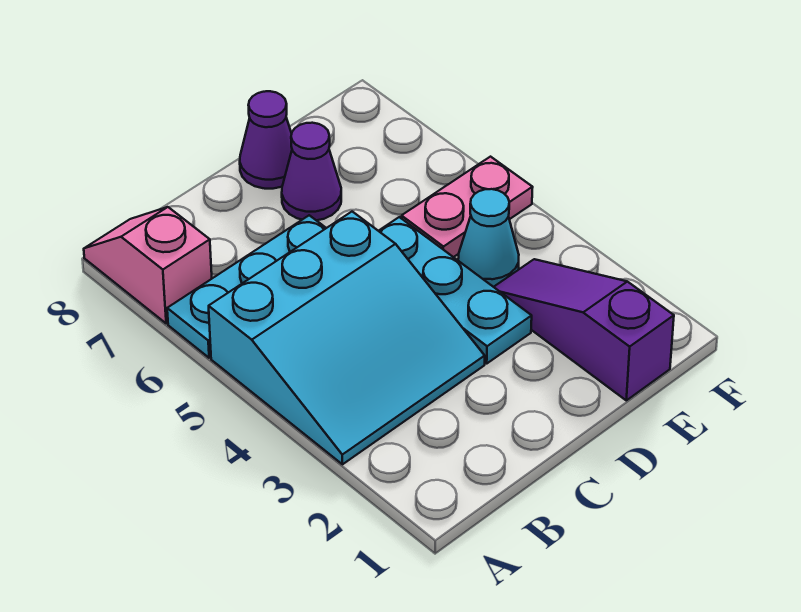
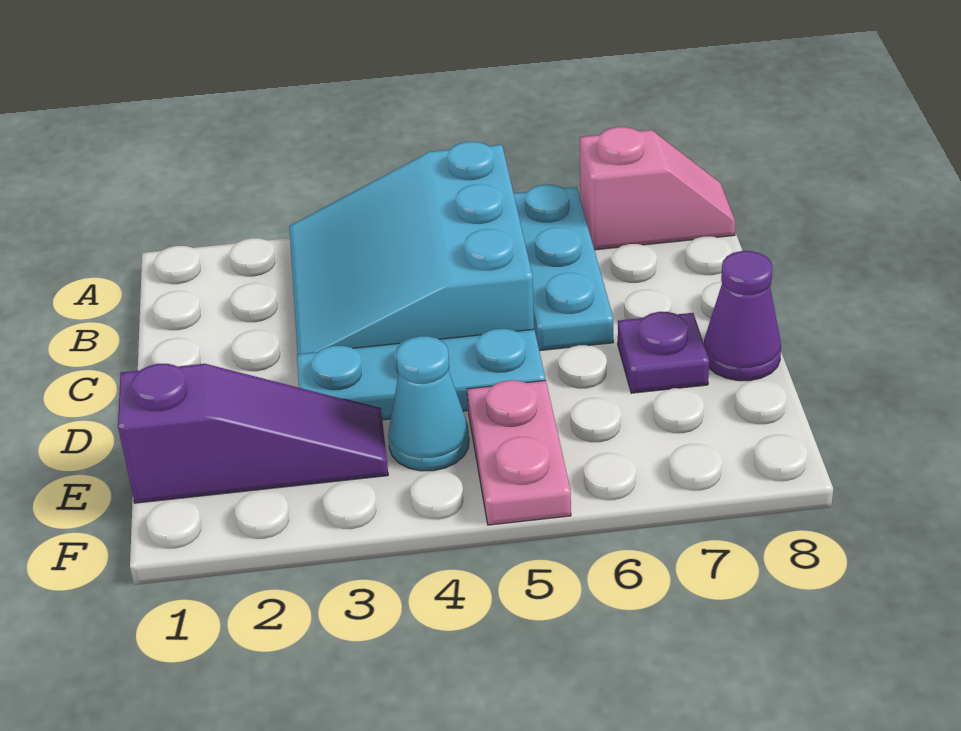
purple cone D7 level 1 -> purple plate D7 level 1

